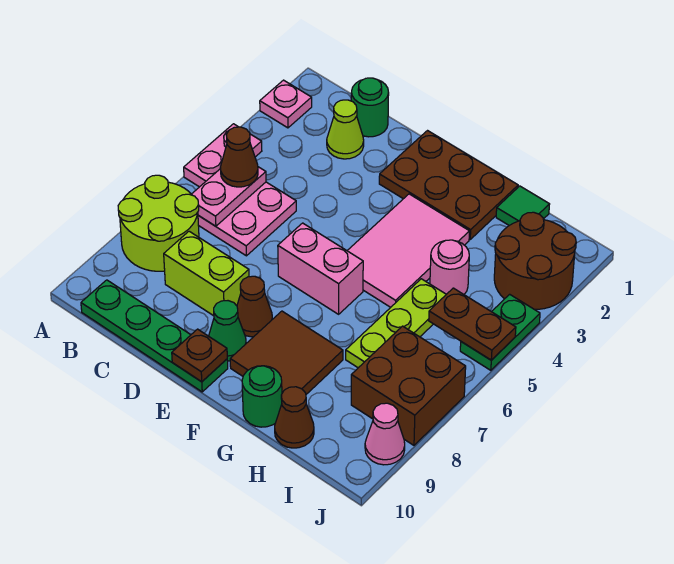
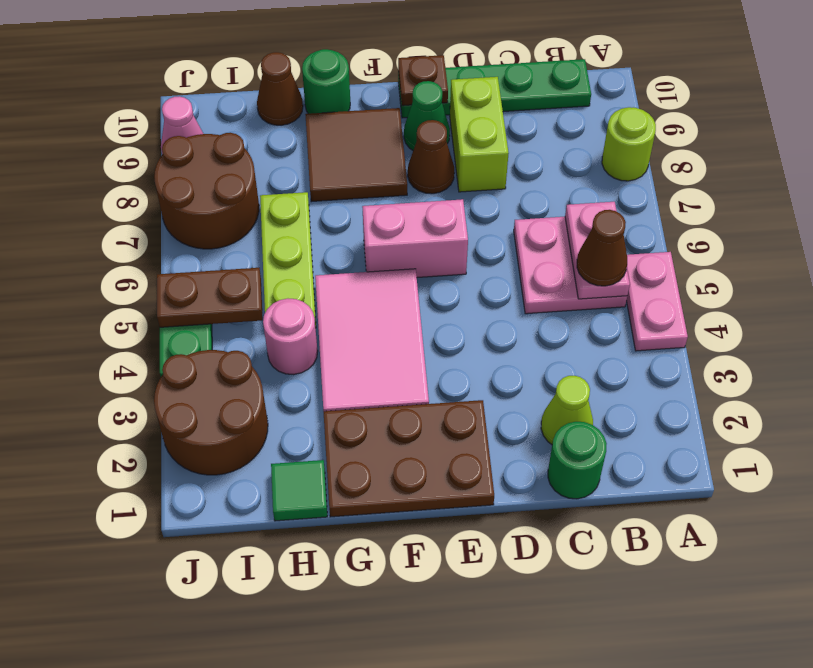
pink plate A2 level 1 -> none
lime round brick A7:B8 level 1 -> lime round brick A8 level 1
lime brick C8:D8 level 1 -> lime brick D8:D9 level 1
brown brick I7:J8 level 1 -> brown round brick I7:J8 level 1

